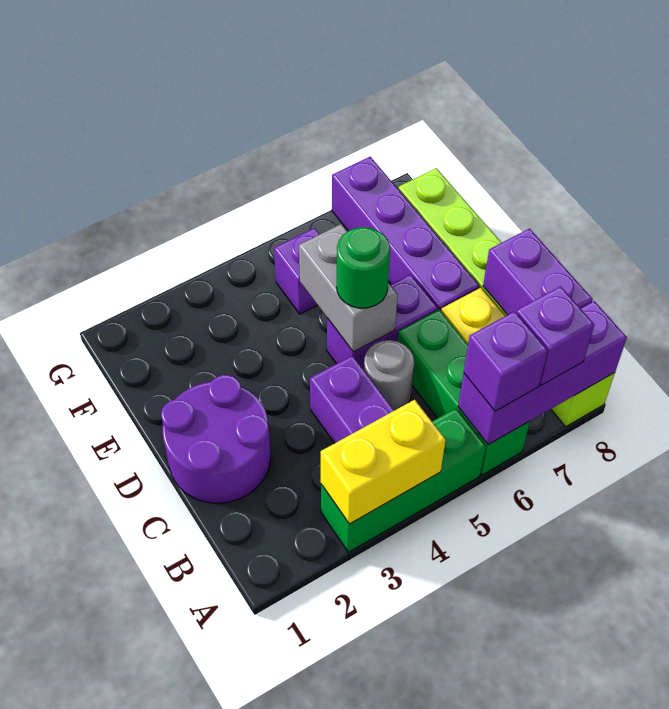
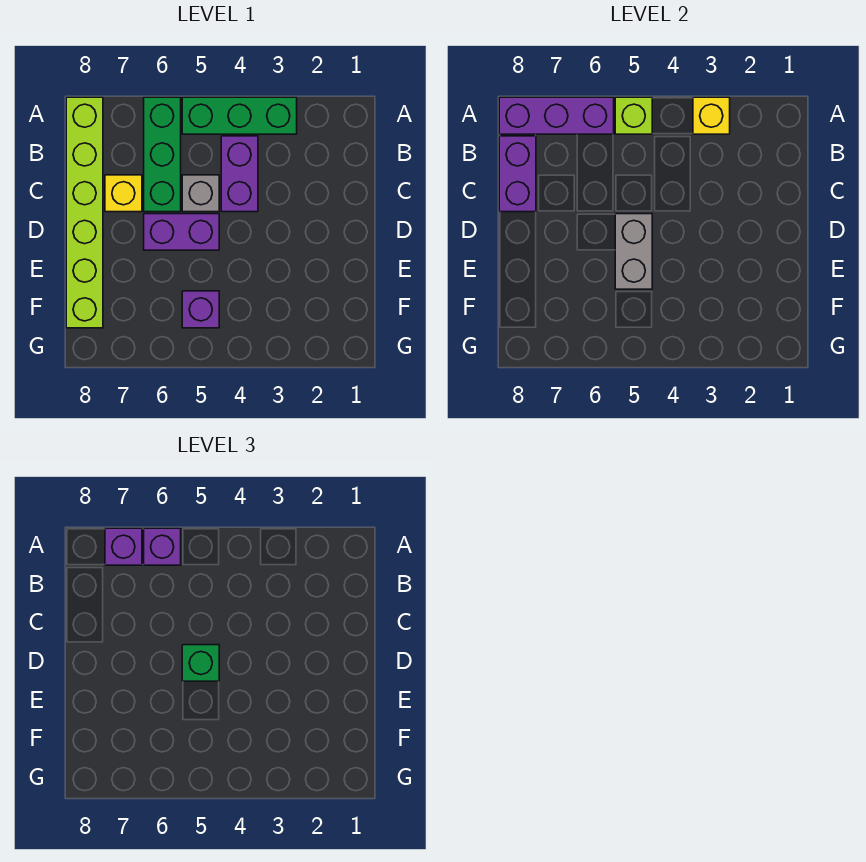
yellow brick A3:A4 level 2 -> yellow brick A3 level 2
none -> lime brick A5 level 2
purple round brick C1:D2 level 1 -> none
grey round brick C5 level 1 -> grey brick C5 level 1
green round brick D5 level 3 -> green brick D5 level 3
purple brick D7:G7 level 1 -> none

